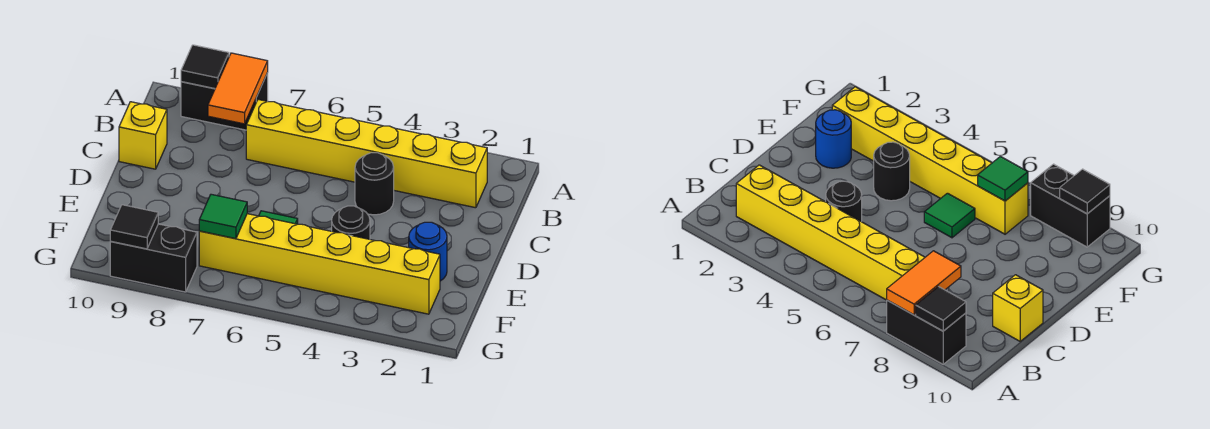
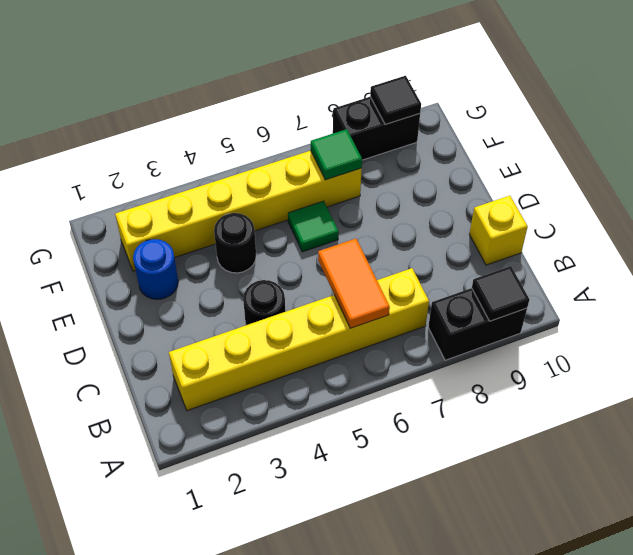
orange tile A8:B8 level 2 -> orange tile B6:C6 level 2

